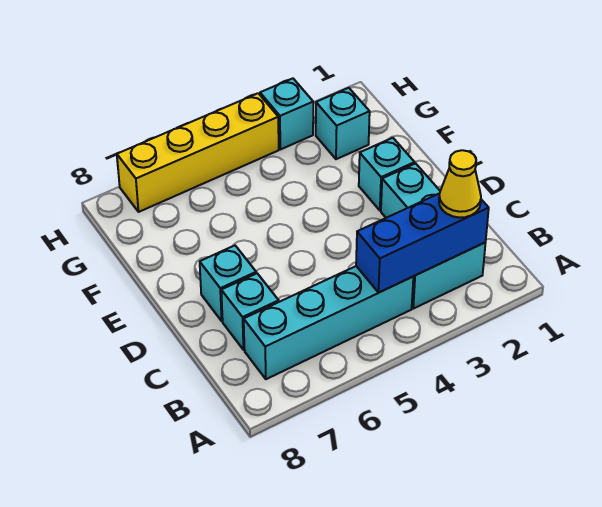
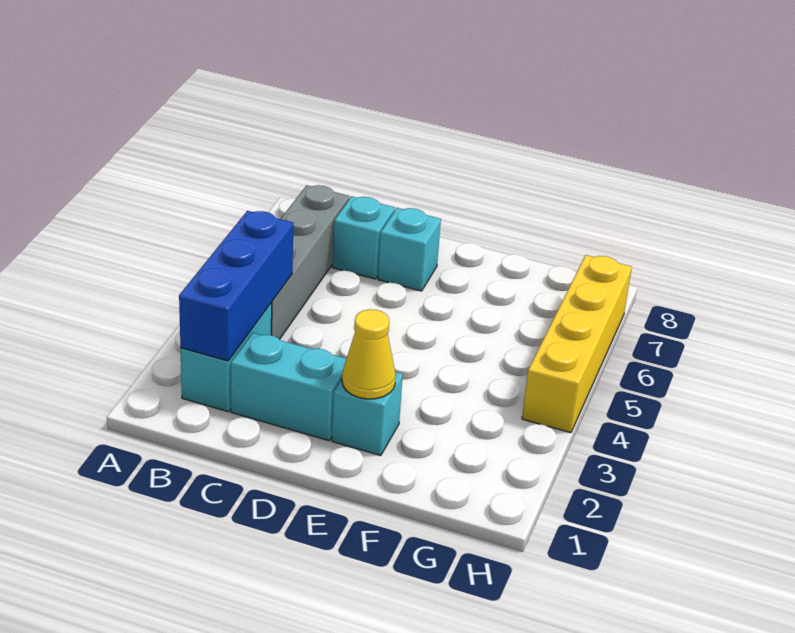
yellow cone B2 level 3 -> yellow cone E2 level 2
cyan brick B4:B7 level 1 -> grey brick B4:B7 level 1
cyan brick G2 level 1 -> none
cyan brick H3 level 1 -> none

